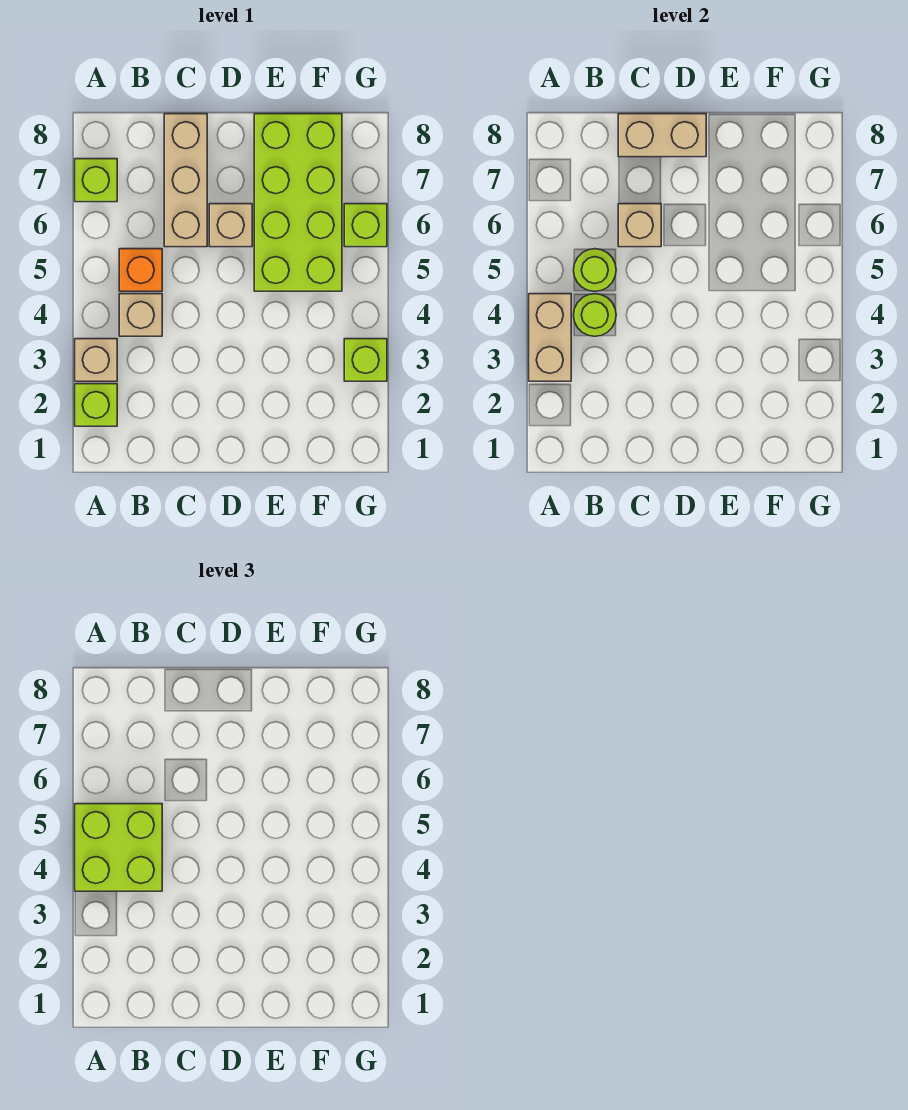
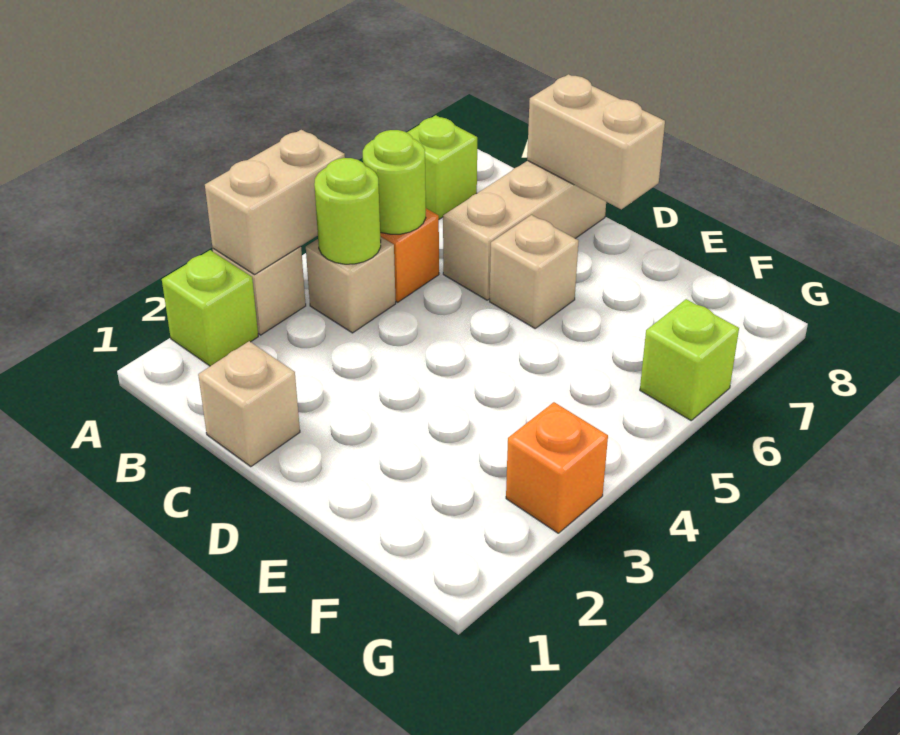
lime brick A4:B5 level 3 -> none
tan brick C6 level 2 -> tan brick C1 level 1
lime brick E5:F8 level 1 -> none
lime brick G3 level 1 -> orange brick G3 level 1

